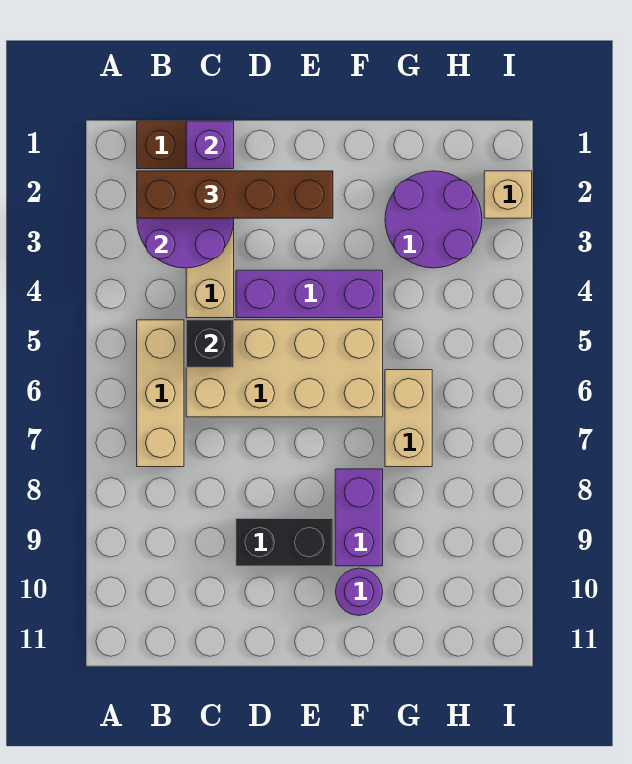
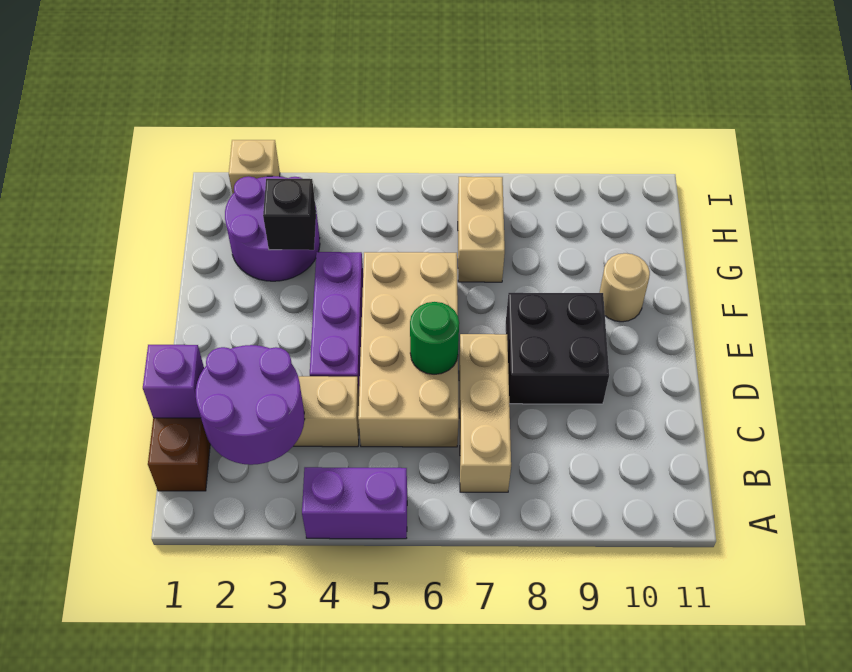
brown brick B2:E2 level 3 -> none
tan brick B5:B7 level 1 -> tan brick B7:D7 level 1
black brick C5 level 2 -> black brick G3 level 2
none -> green round brick D6 level 2
black brick D9:E9 level 1 -> black brick D8:E9 level 1
purple brick F8:F9 level 1 -> purple brick A4:A5 level 1
purple round brick F10 level 1 -> tan round brick F10 level 1
tan brick G6:G7 level 1 -> tan brick G7:H7 level 1

